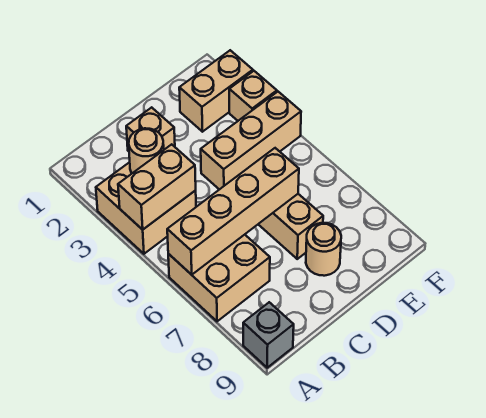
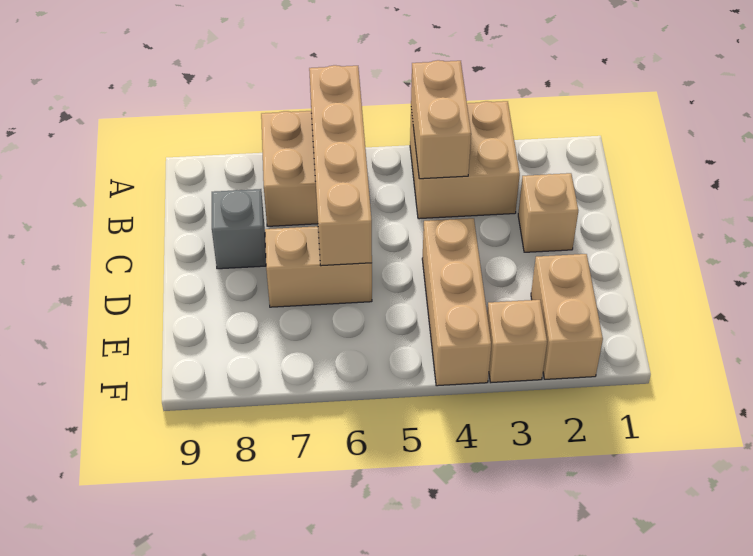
grey brick A9 level 1 -> grey brick C8 level 1
tan round brick B3 level 2 -> none
tan round brick D8 level 1 -> none

